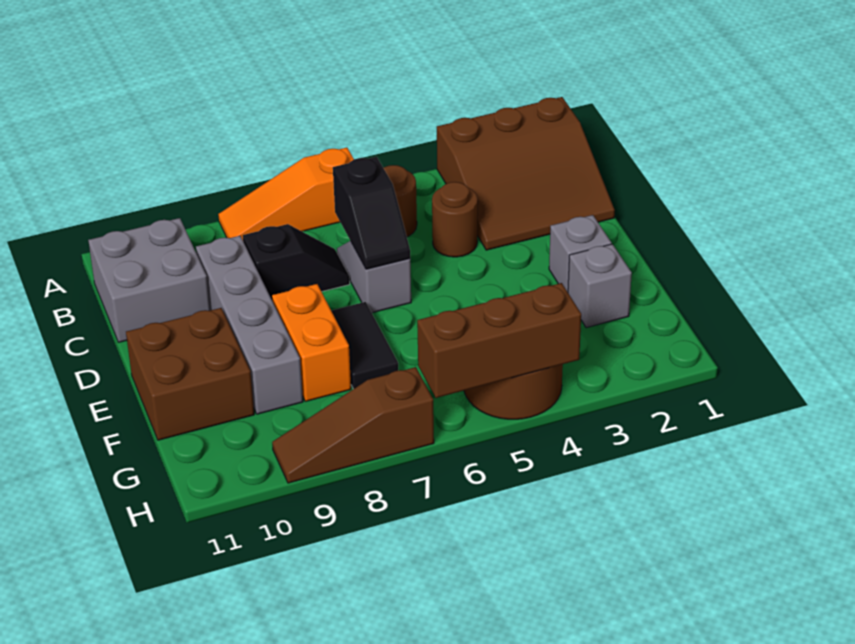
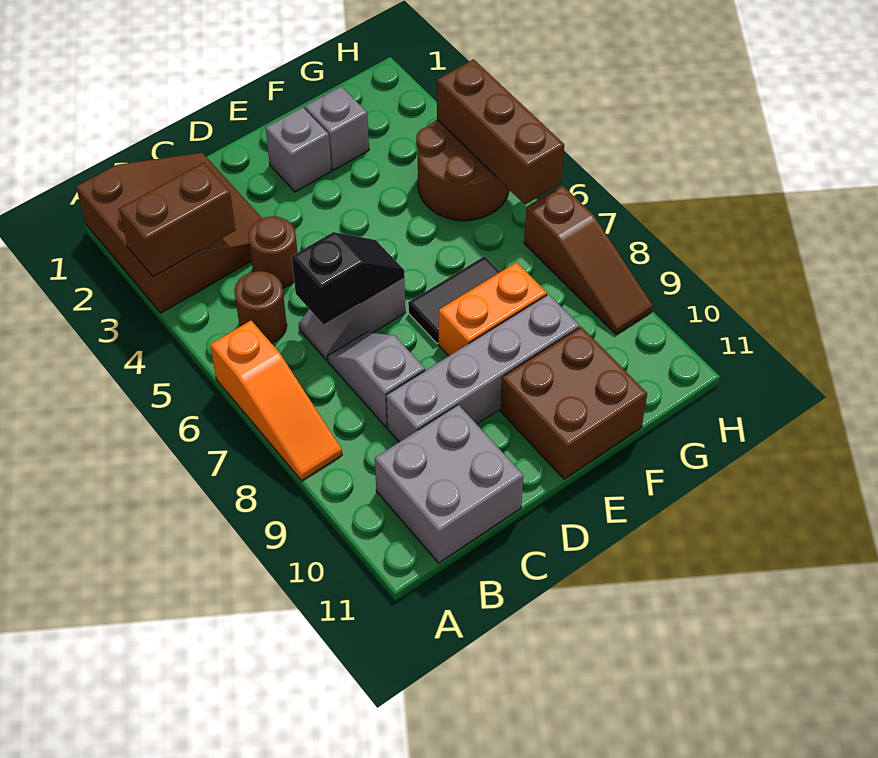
none -> brown brick A3:B3 level 2
black slope C7:C8 level 1 top 8 -> grey slope C7:C8 level 1 top 8

